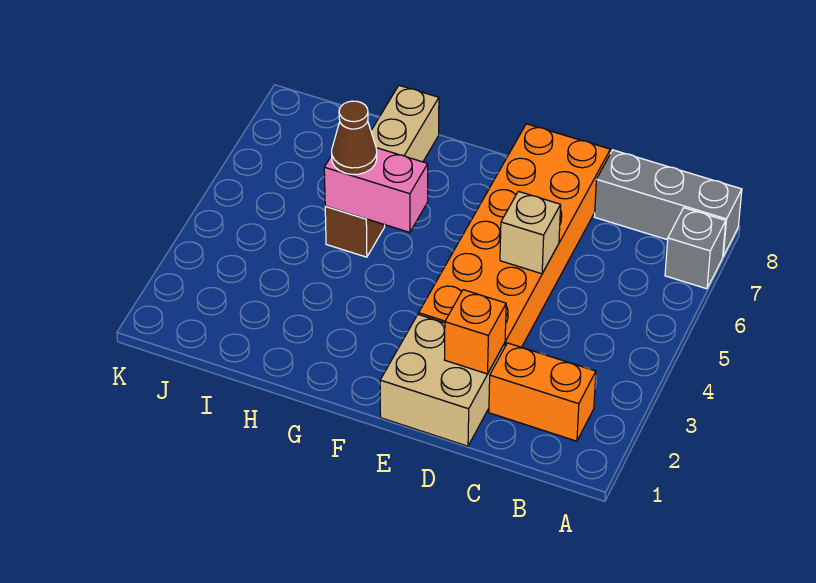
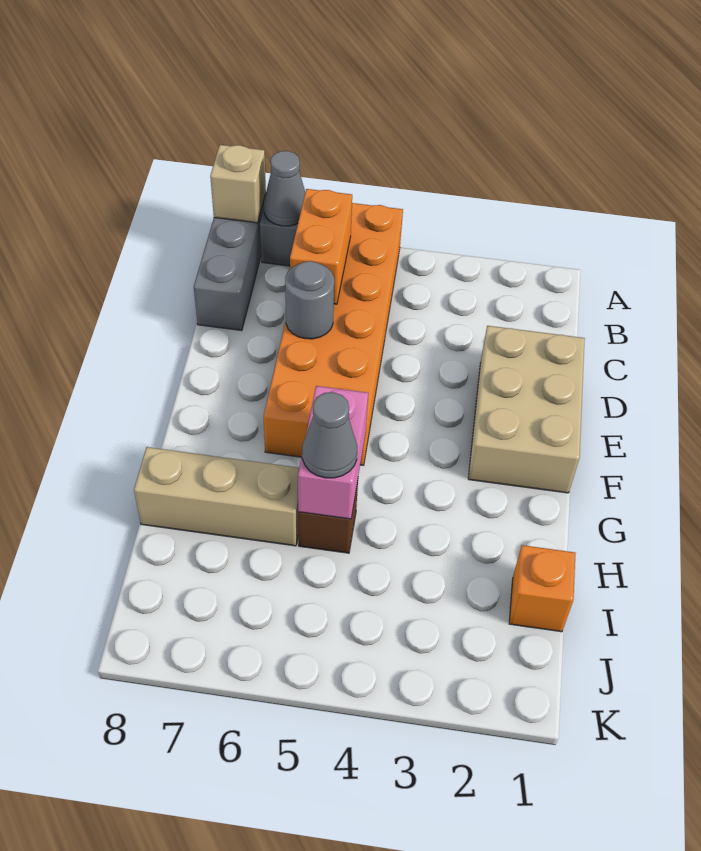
none -> grey cone A7 level 2
orange brick B2:C2 level 1 -> orange brick B6:C6 level 2
tan brick D1:E2 level 1 -> tan brick D1:F2 level 1
orange brick D2 level 2 -> orange brick I1 level 1
orange brick D3:E8 level 1 -> orange brick A5:F6 level 1
tan brick D5 level 2 -> tan brick A8 level 2
none -> grey round brick D6 level 2
brown cone H5 level 3 -> grey cone H5 level 3

